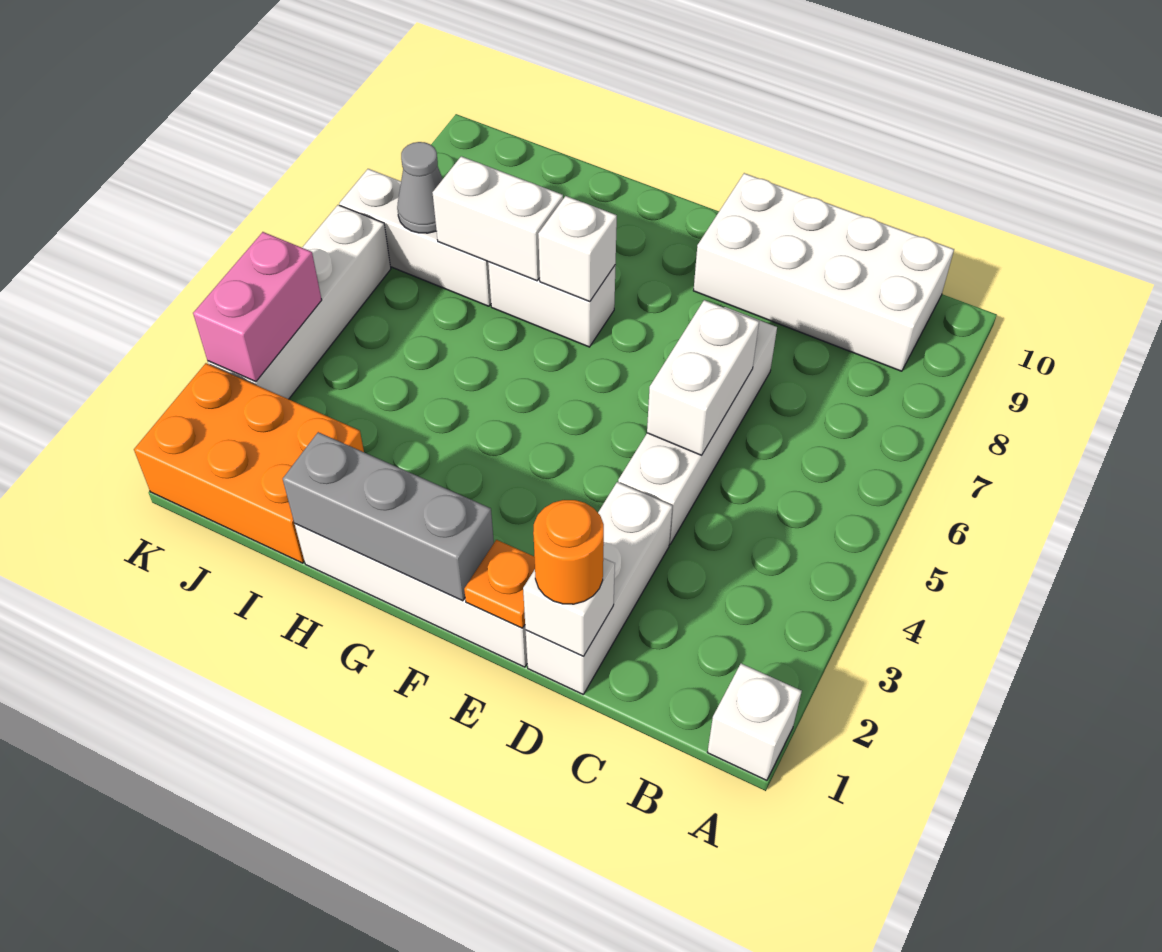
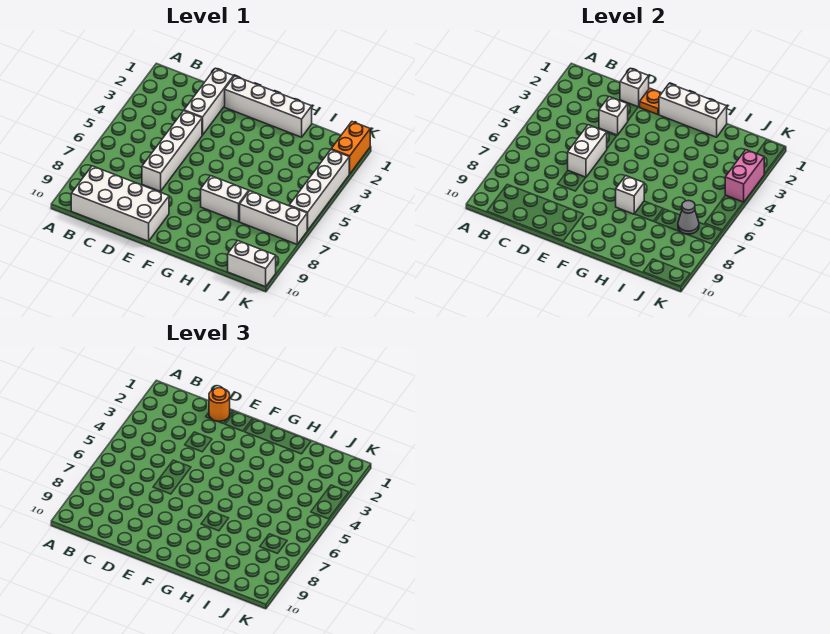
white brick A1 level 1 -> white brick D3 level 2
grey brick F1:H1 level 2 -> white brick F1:H1 level 2
white brick H7:I7 level 2 -> white brick J10:K10 level 1
orange brick I1:K2 level 1 -> orange brick K1:K2 level 1

